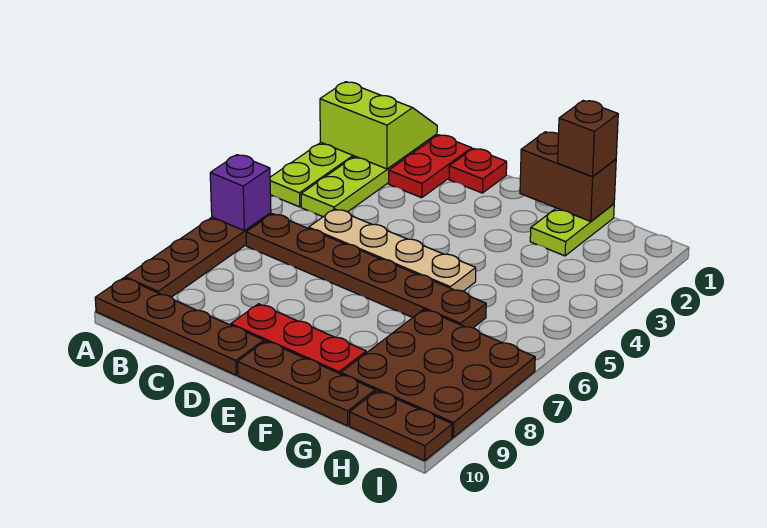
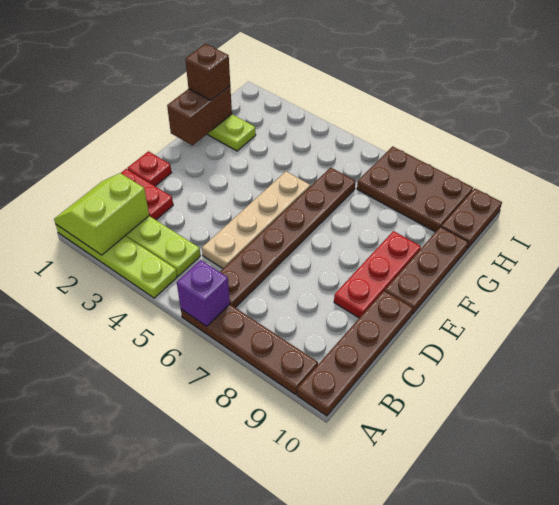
brown plate G7:I9 level 1 -> brown plate H7:I9 level 1

